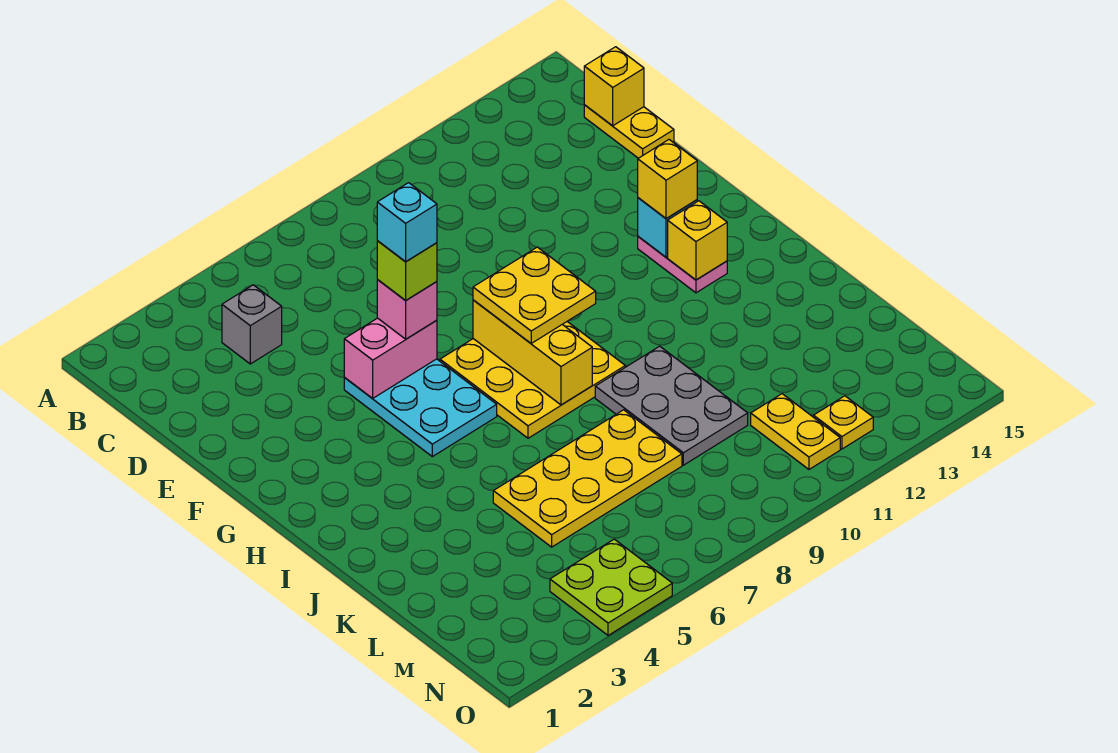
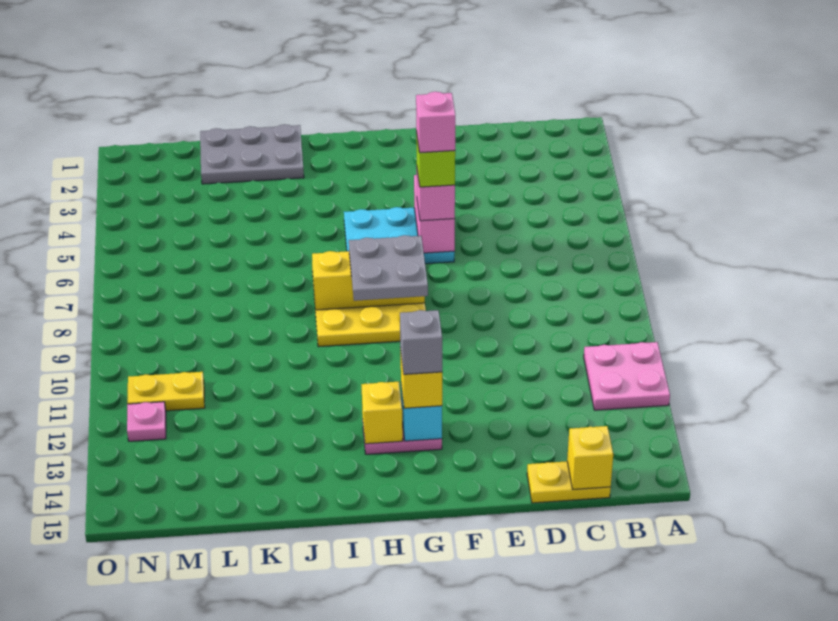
none -> pink plate A11:B12 level 1
grey brick C4 level 1 -> grey brick G13 level 4
cyan brick F6 level 5 -> pink brick F6 level 5
yellow plate G8:H9 level 3 -> grey plate G8:H9 level 3
grey plate J9:L10 level 1 -> grey plate J1:L2 level 1
yellow plate K5:L8 level 1 -> none
lime plate N4:O5 level 1 -> none
yellow plate N12 level 1 -> pink plate N12 level 1

